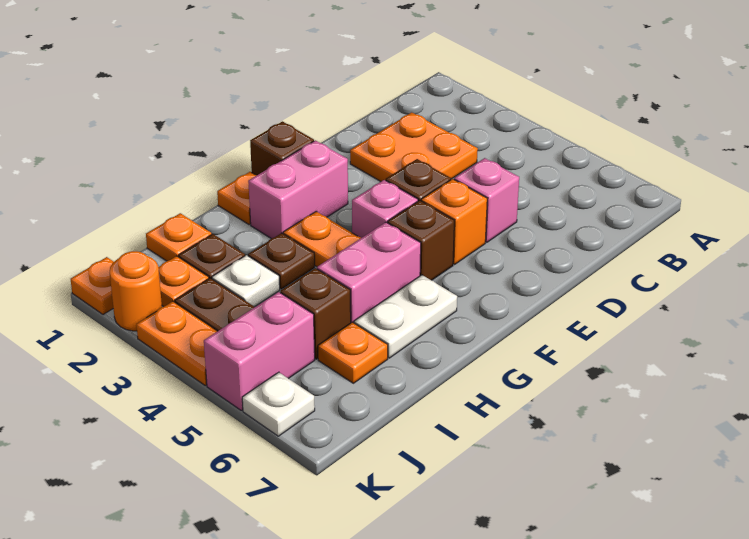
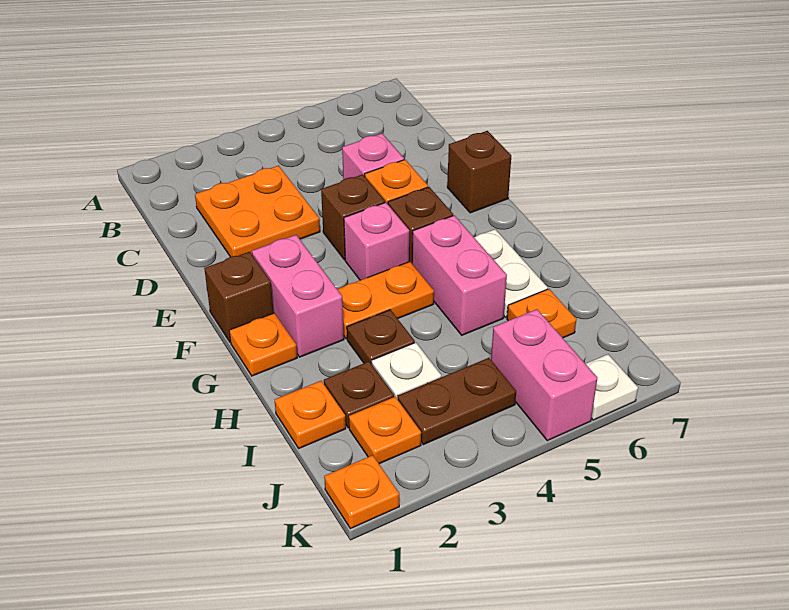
brown brick I5 level 1 -> brown brick E7 level 1
orange round brick K2 level 1 -> none
orange plate K3:K4 level 1 -> none

